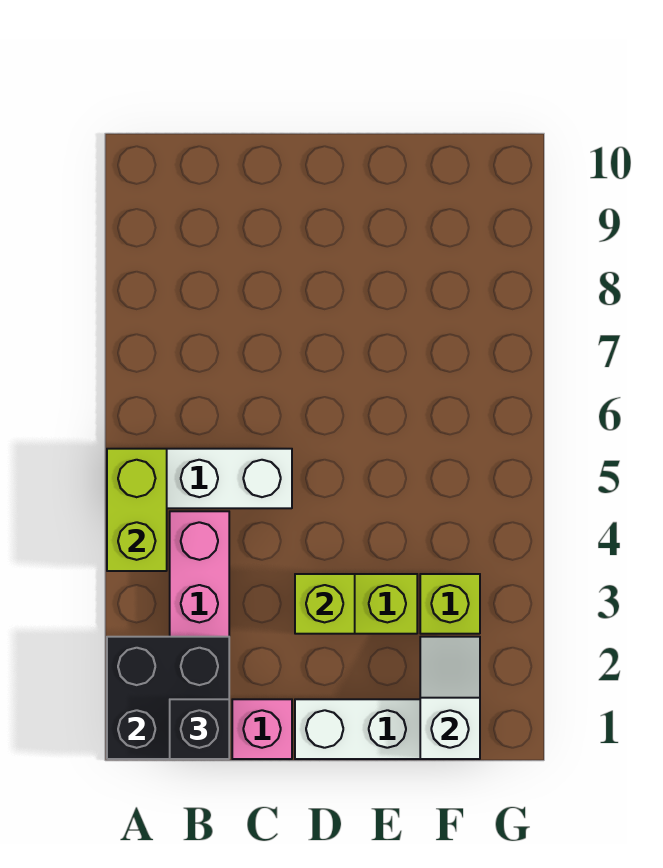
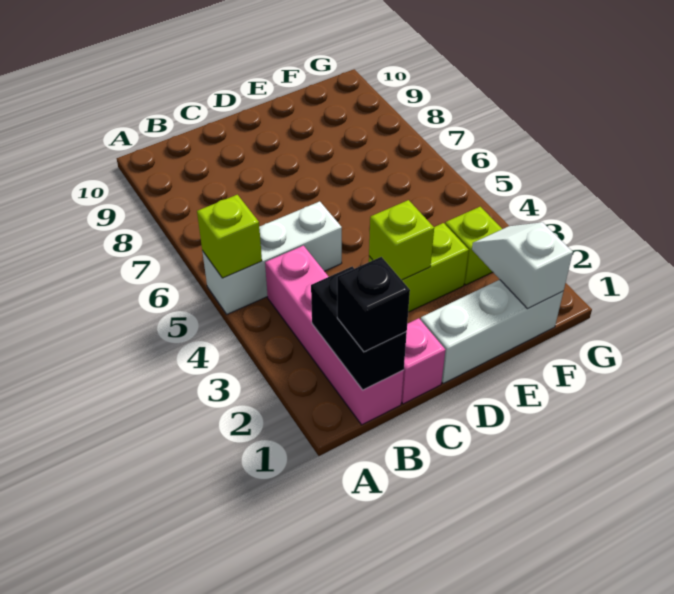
black brick A1:B2 level 2 -> black brick B1:B2 level 2
lime brick A4:A5 level 2 -> lime brick A5 level 2

